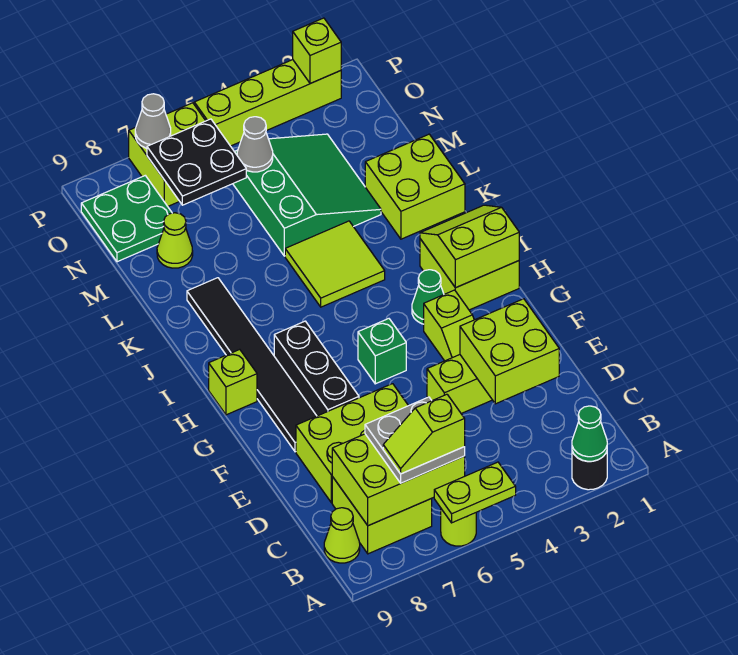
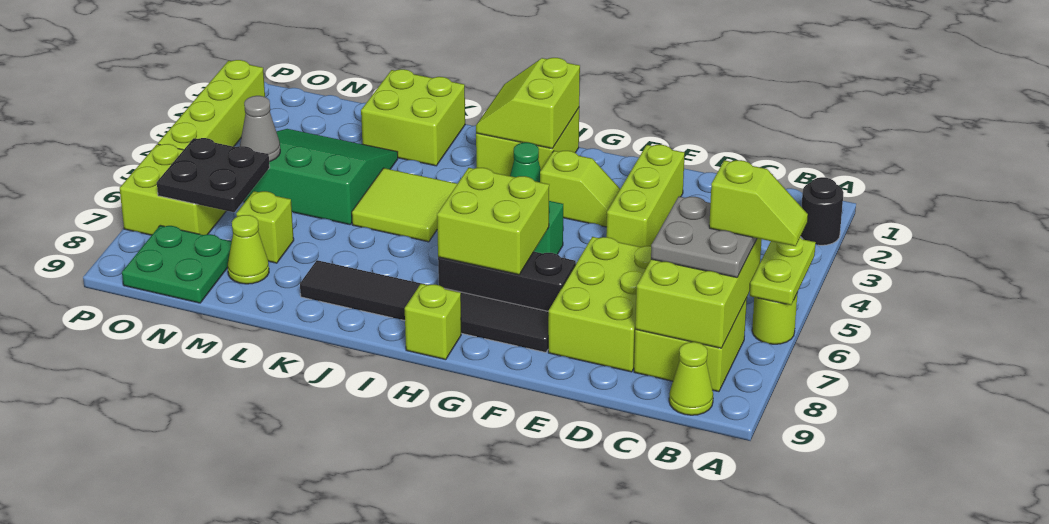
green cone A2 level 2 -> none
lime slope B6:B7 level 4 top 6 -> lime slope A6:B6 level 4 top B
lime brick D2:E3 level 2 -> lime brick G6:H7 level 2
lime brick P2 level 2 -> lime brick M7 level 1
grey cone P7 level 2 -> none

